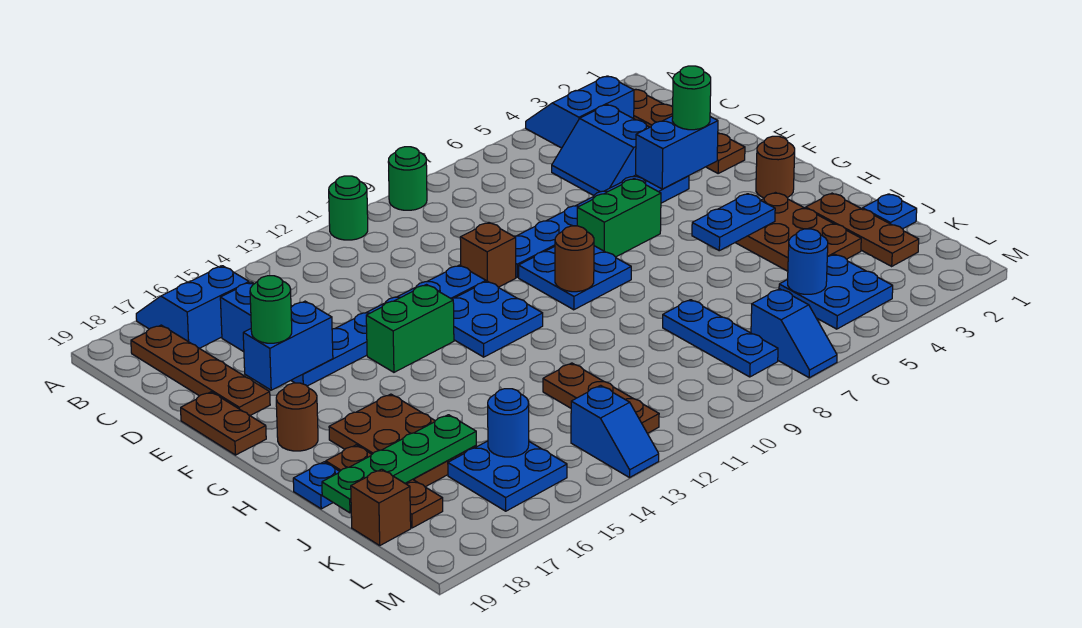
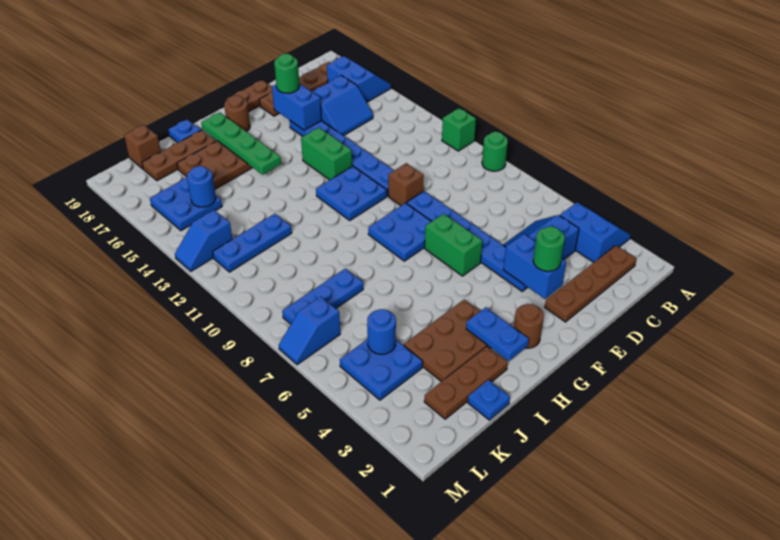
green round brick A11 level 1 -> green brick A11 level 1
brown round brick G9 level 2 -> none
blue plate H4:H5 level 2 -> blue plate H2:H3 level 2
brown plate J12:L12 level 1 -> blue plate J12:L12 level 1
green plate J16:J19 level 2 -> green plate H15:H18 level 2

